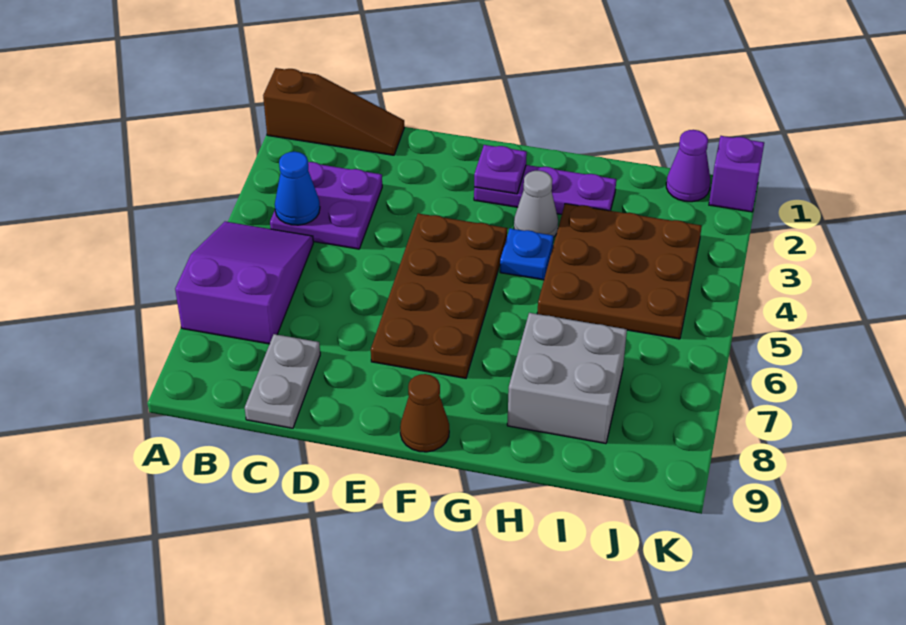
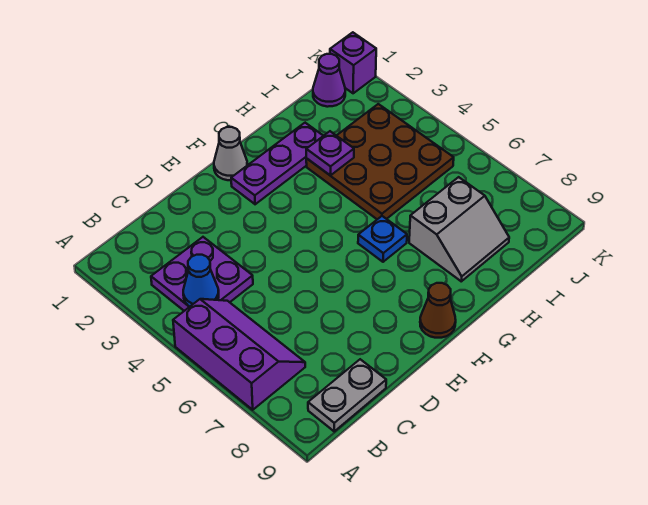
brown slope A1:C1 level 1 top A -> none
purple slope A5:B7 level 1 top 7 -> purple slope A5:B7 level 1 top A
grey plate C8:C9 level 1 -> grey plate B9:C9 level 1
brown plate E4:F7 level 1 -> none
purple plate F2 level 2 -> purple plate H3 level 2
grey cone G3 level 1 -> grey cone F1 level 1
blue plate G4 level 1 -> blue plate G6 level 1
grey brick H7:I8 level 1 -> grey slope H7:I8 level 1 top 7

